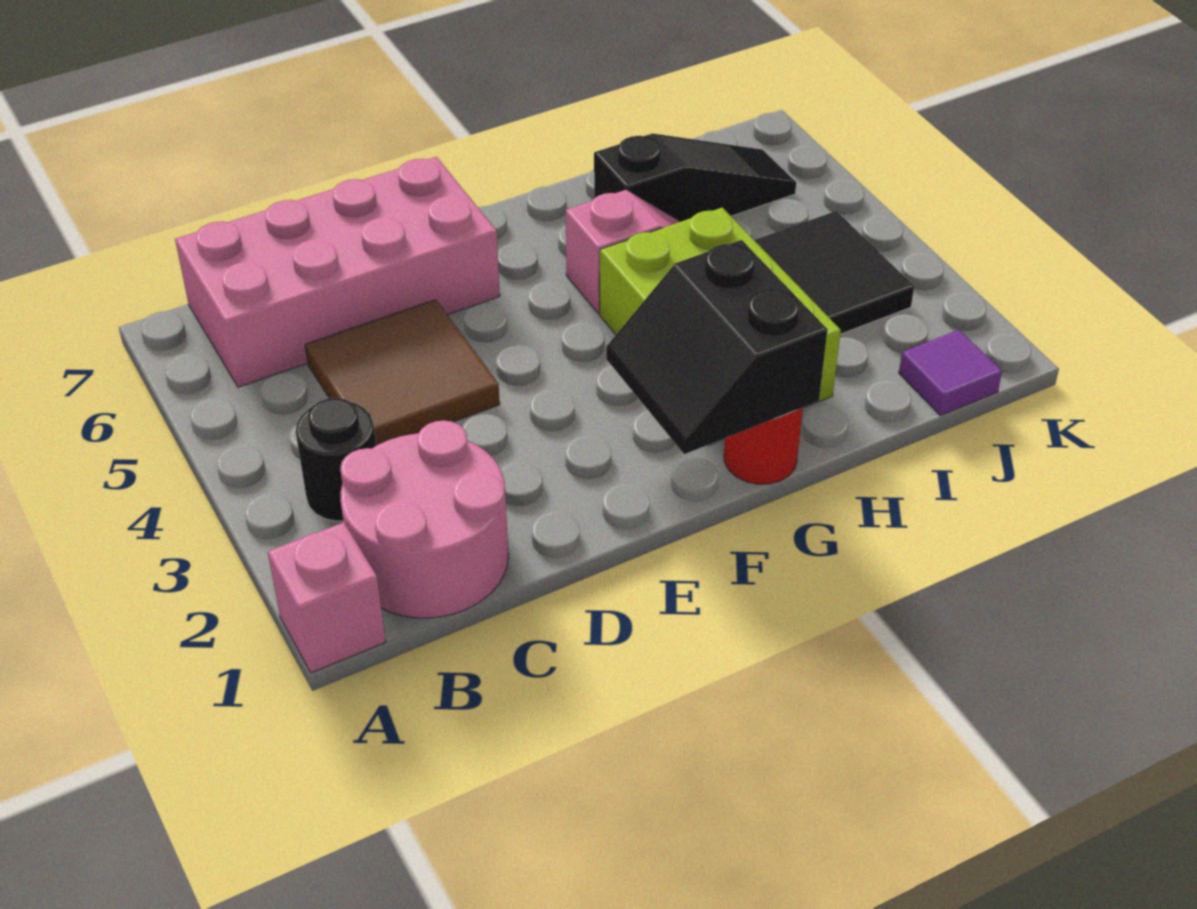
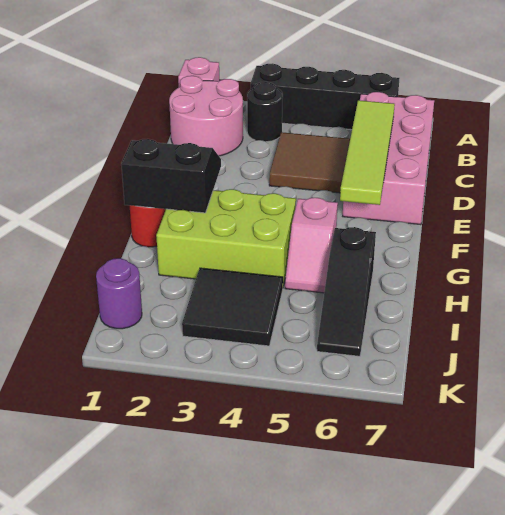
none -> black brick A3:A6 level 1
none -> lime tile C6:F6 level 2
purple tile J1 level 1 -> purple round brick J1 level 1

